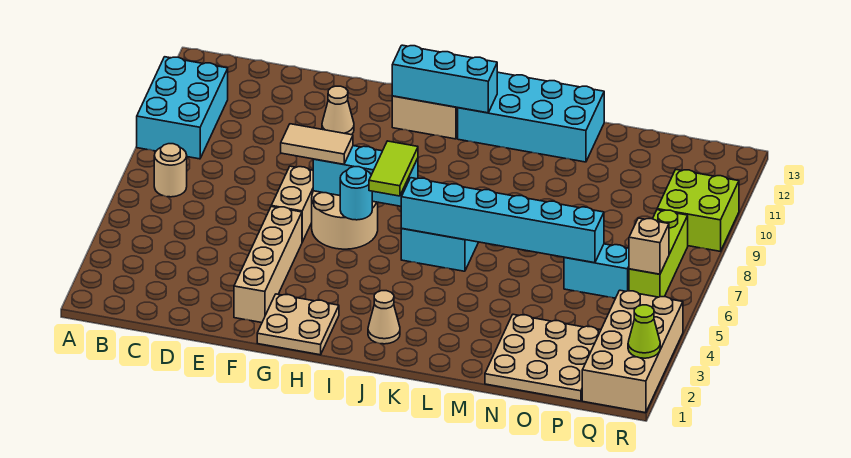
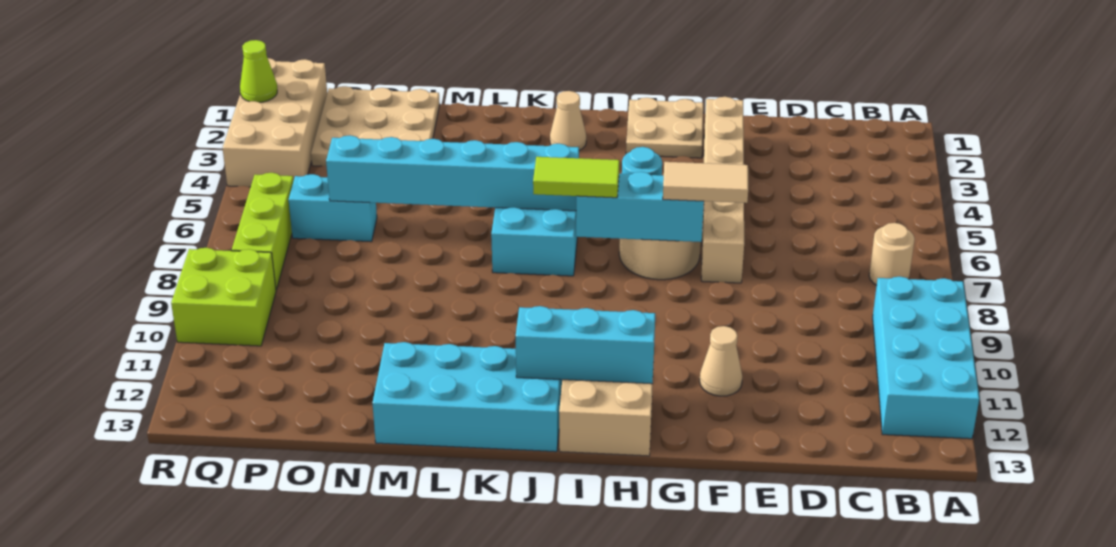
cyan brick A9:B11 level 1 -> cyan brick A9:B12 level 1
lime tile I6:I7 level 3 -> lime tile I7:J7 level 3
tan brick Q6 level 2 -> none

